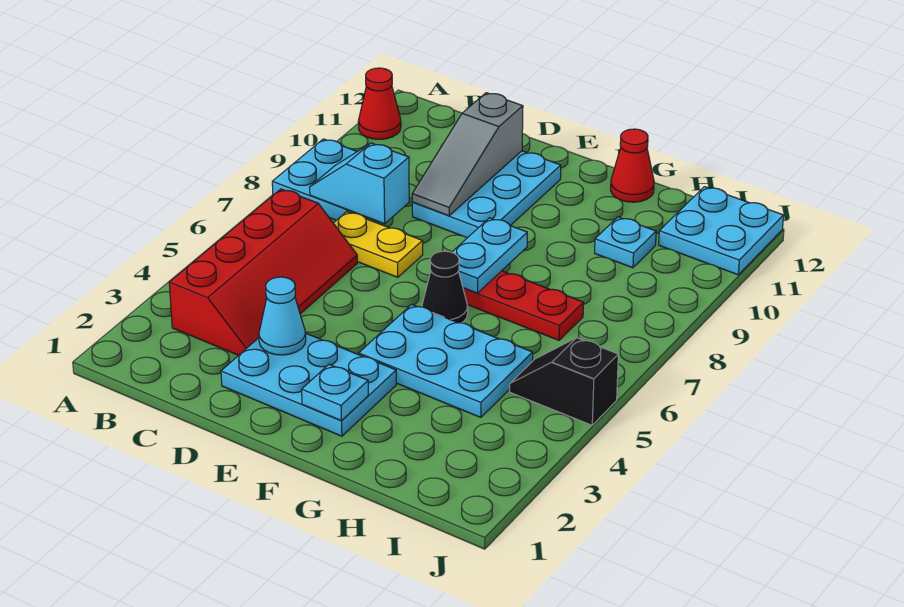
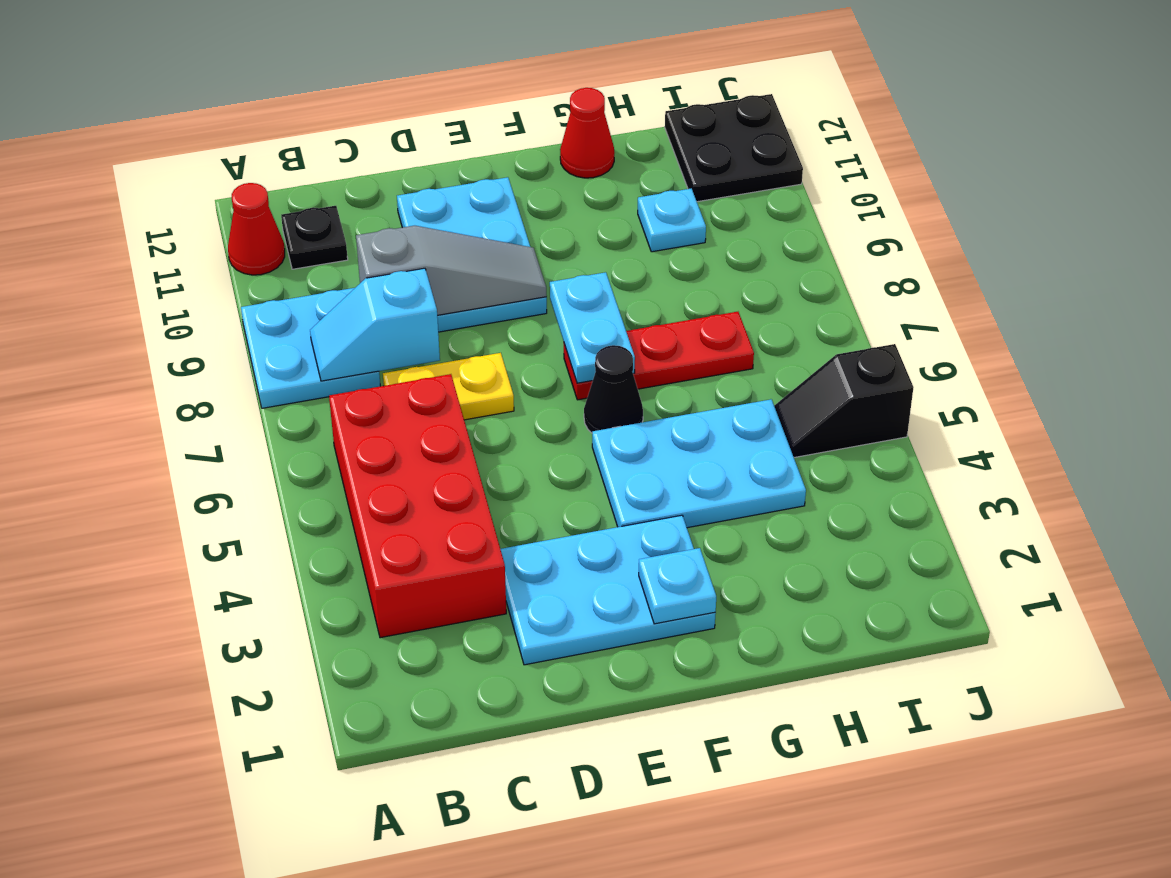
red slope B3:C6 level 1 top B -> red brick B3:C6 level 1
none -> black plate B11 level 1
cyan cone D3 level 2 -> none
grey slope D9:D11 level 2 top 11 -> grey slope C9:E9 level 2 top C
cyan plate I11:J12 level 1 -> black plate I11:J12 level 1

